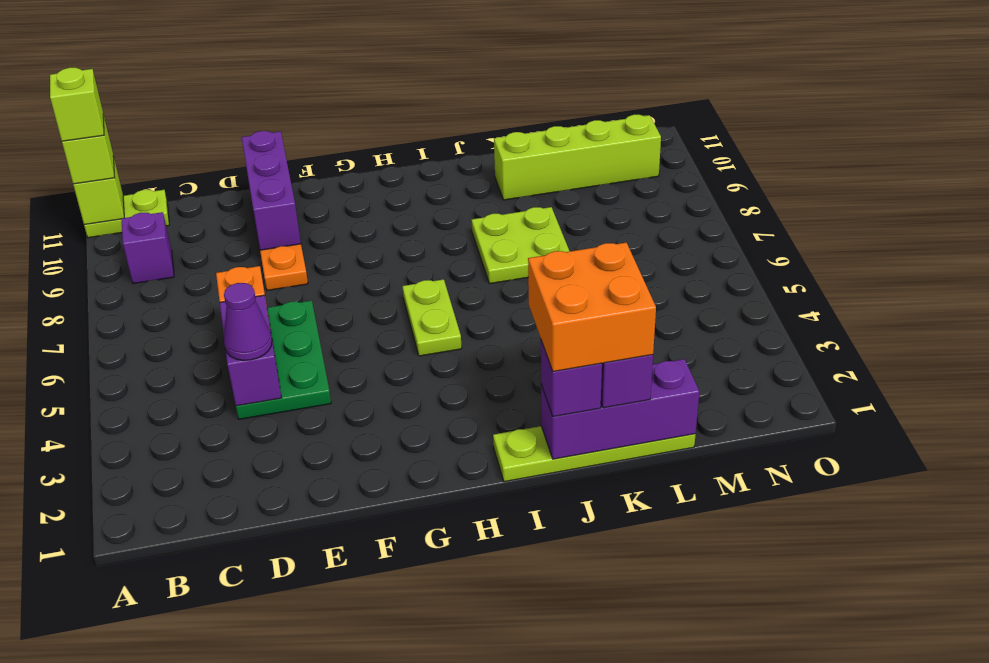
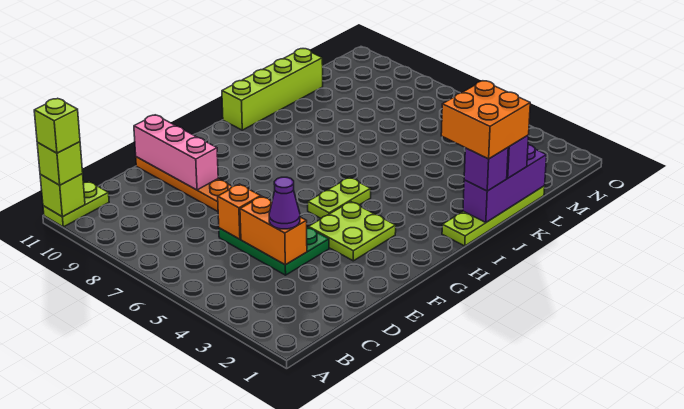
purple brick B9 level 1 -> none
purple brick D4:D5 level 2 -> orange brick D4:D5 level 2
purple brick E9:E11 level 2 -> pink brick E9:E11 level 2
lime plate H5:H6 level 1 -> lime plate G5:H5 level 1
lime plate J7:K8 level 1 -> lime plate F3:G4 level 1
lime brick K10:N10 level 1 -> lime brick I11:L11 level 1

